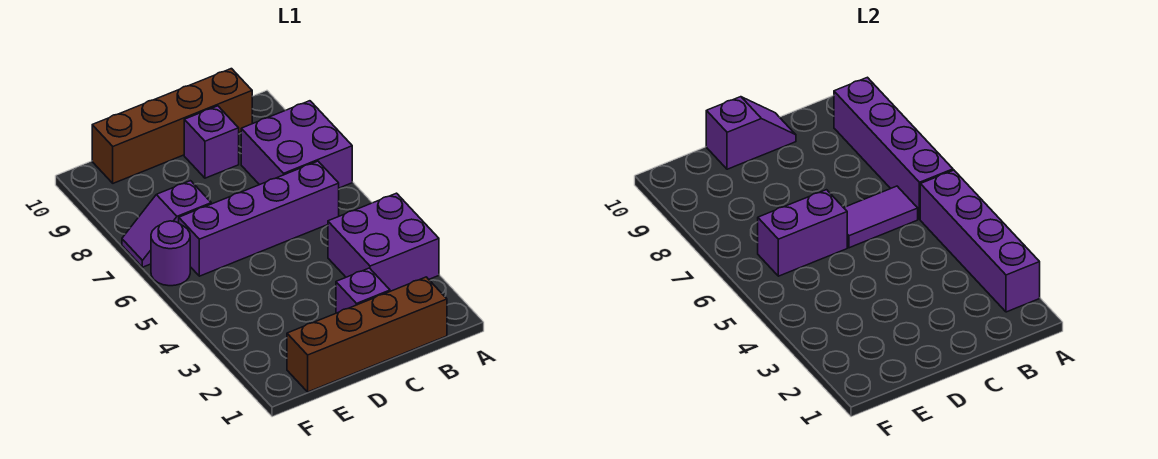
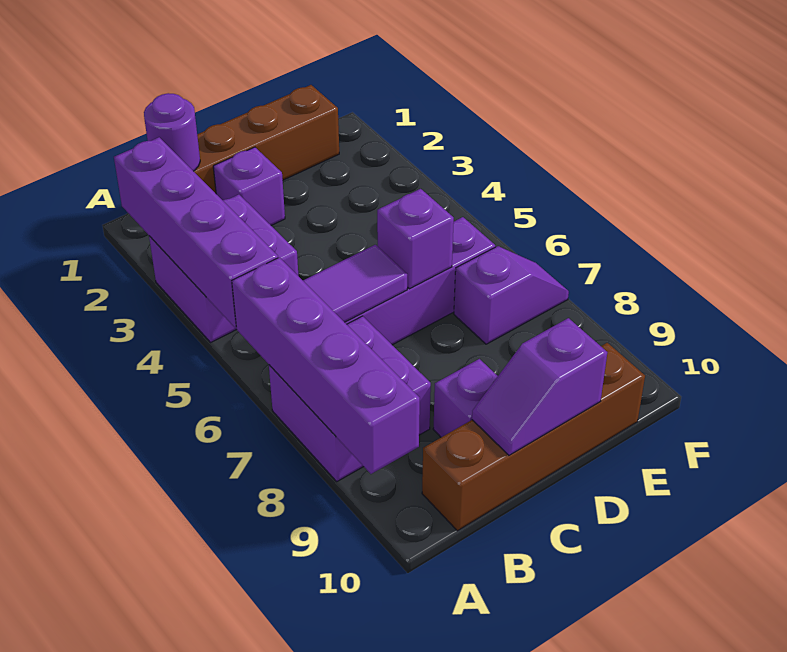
purple brick D6:E6 level 2 -> purple brick D6 level 2
purple round brick F6 level 1 -> purple round brick B1 level 2

